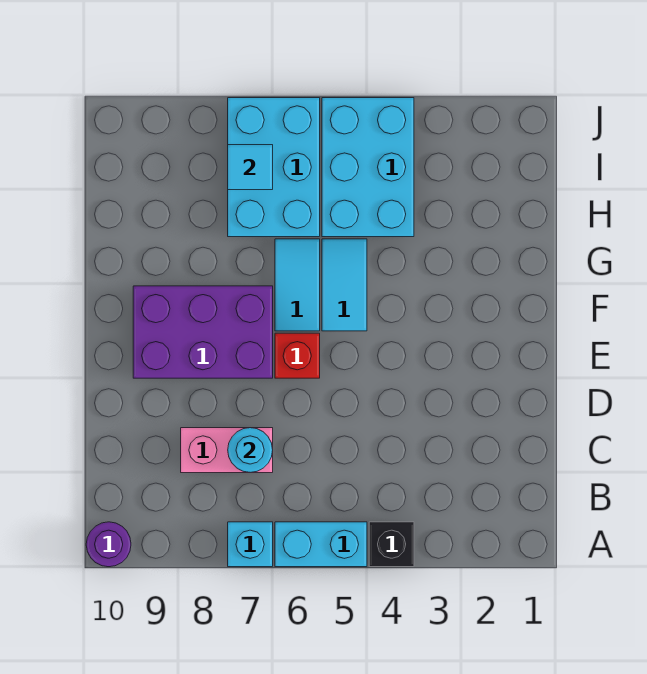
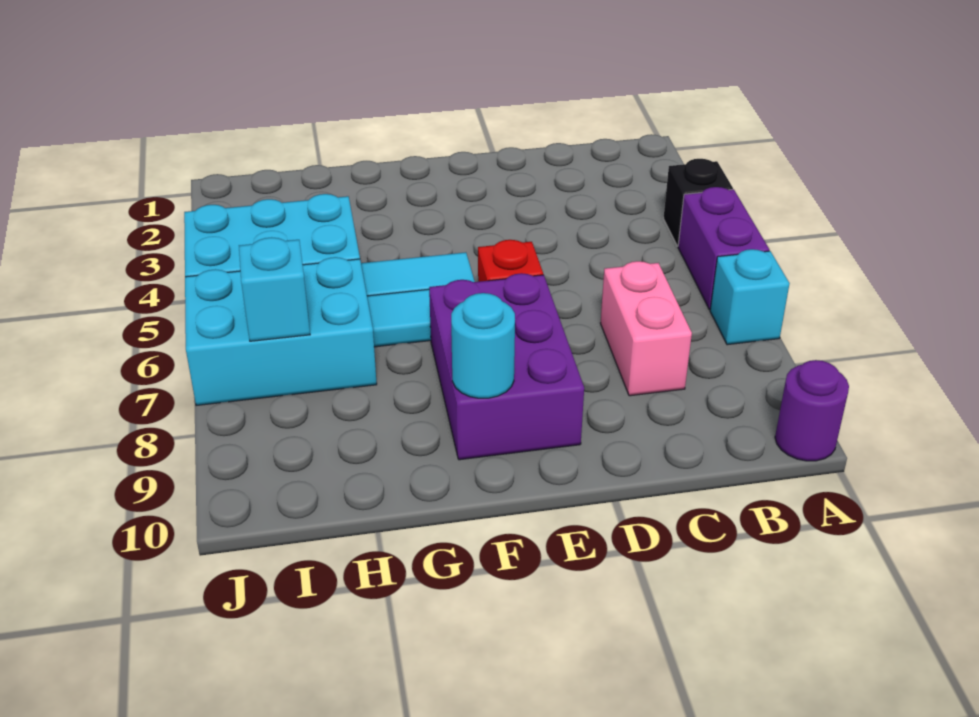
cyan brick A5:A6 level 1 -> purple brick A5:A6 level 1
cyan round brick C7 level 2 -> cyan round brick F9 level 2
cyan tile I7 level 2 -> cyan brick I7 level 2

